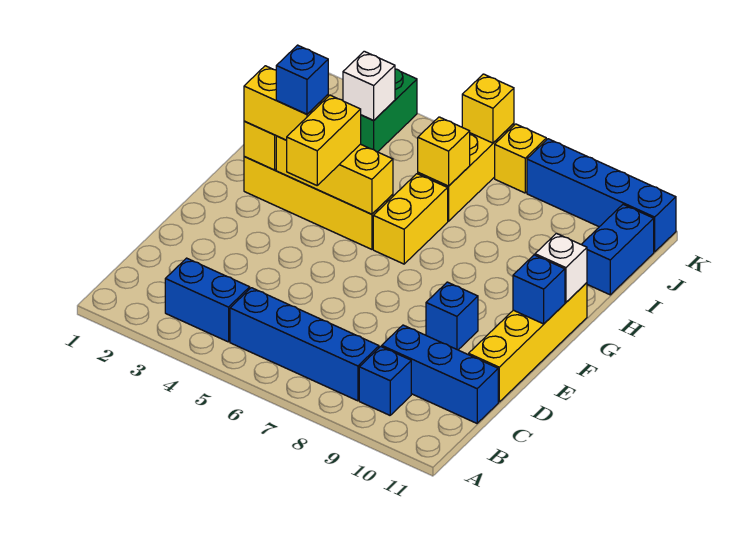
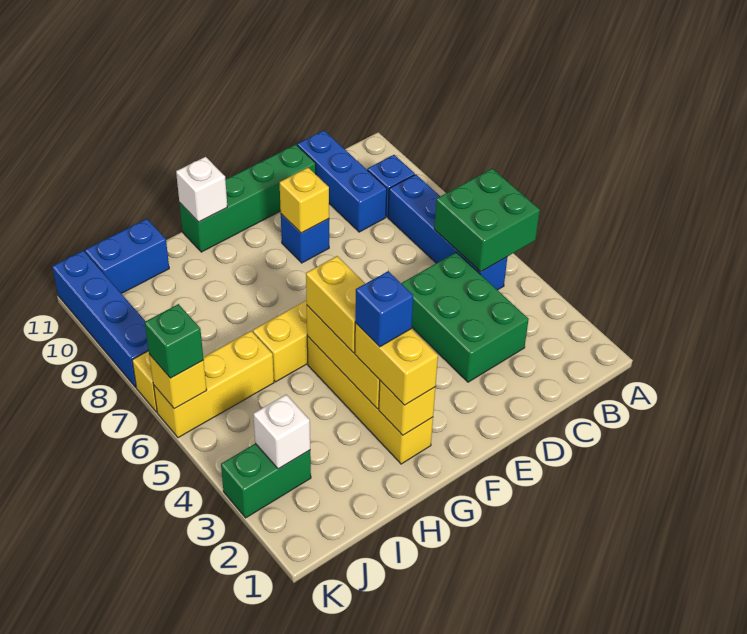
none -> green brick A5:B6 level 2
blue brick B3:B4 level 1 -> none
none -> green brick C3:D5 level 1
yellow brick D11:G11 level 1 -> green brick D11:G11 level 1
yellow brick F4:G4 level 3 -> yellow brick G4:G5 level 3
blue brick F11 level 2 -> none
yellow brick I6 level 2 -> yellow brick E9 level 2
none -> green brick K6 level 3

